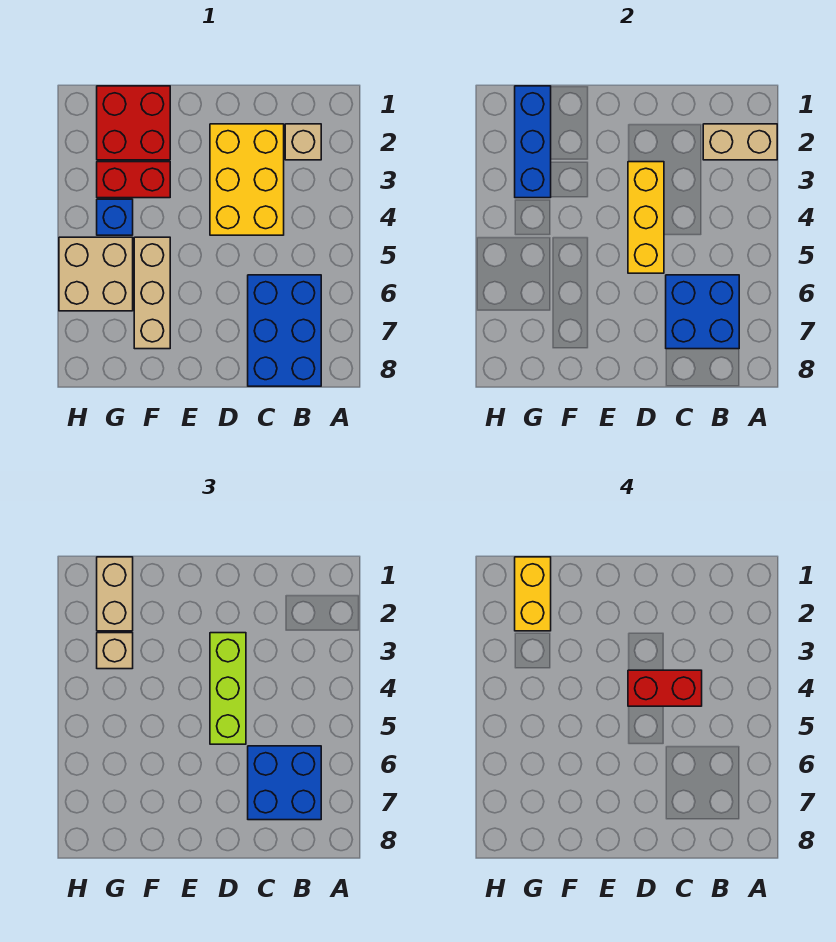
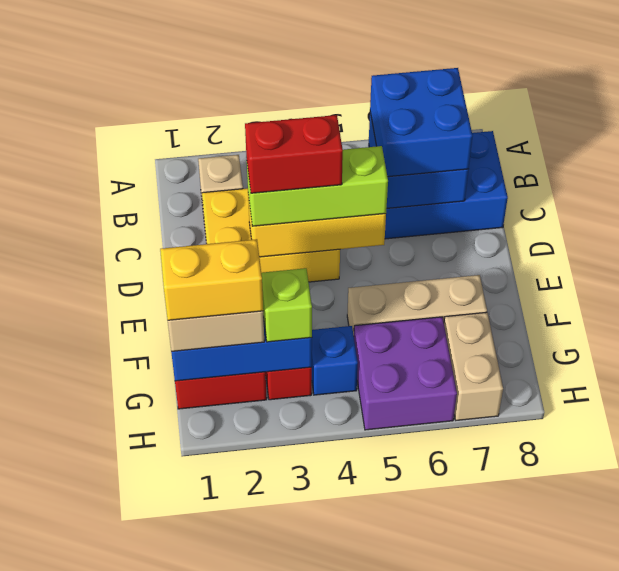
tan brick A2:B2 level 2 -> tan brick G7:H7 level 1
red brick C4:D4 level 4 -> red brick D3:D4 level 4
tan brick G3 level 3 -> lime brick G3 level 3
tan brick G5:H6 level 1 -> purple brick G5:H6 level 1

